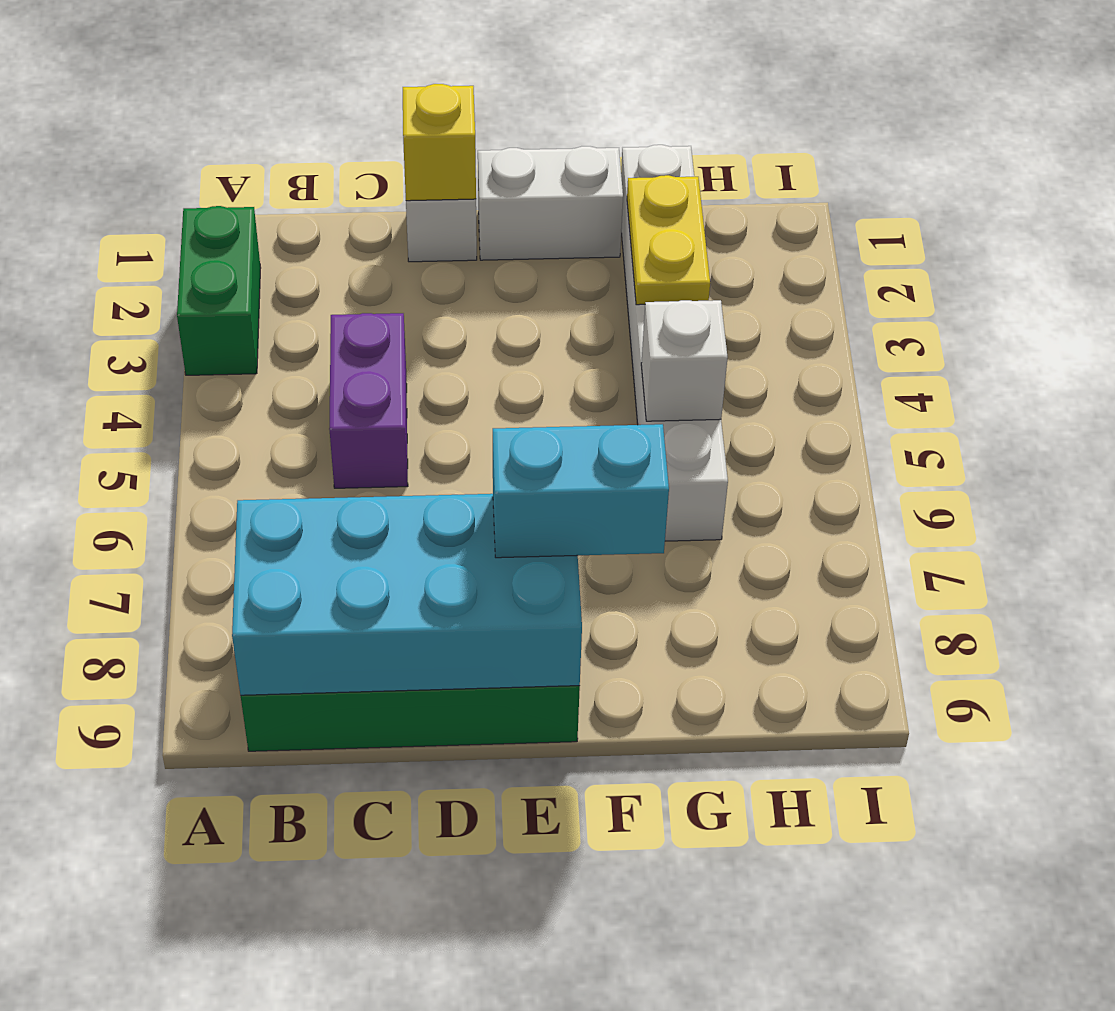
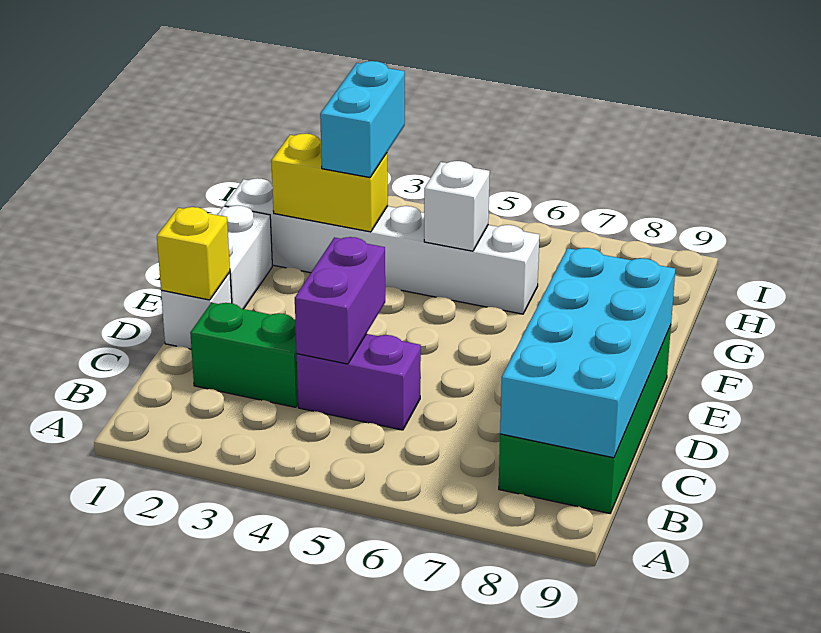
green brick A2:A3 level 1 -> green brick C2:C3 level 1
none -> purple brick C4:D4 level 2
cyan brick E8:F8 level 3 -> cyan brick G3:H3 level 3
yellow plate G2:G3 level 2 -> yellow brick G2:G3 level 2

